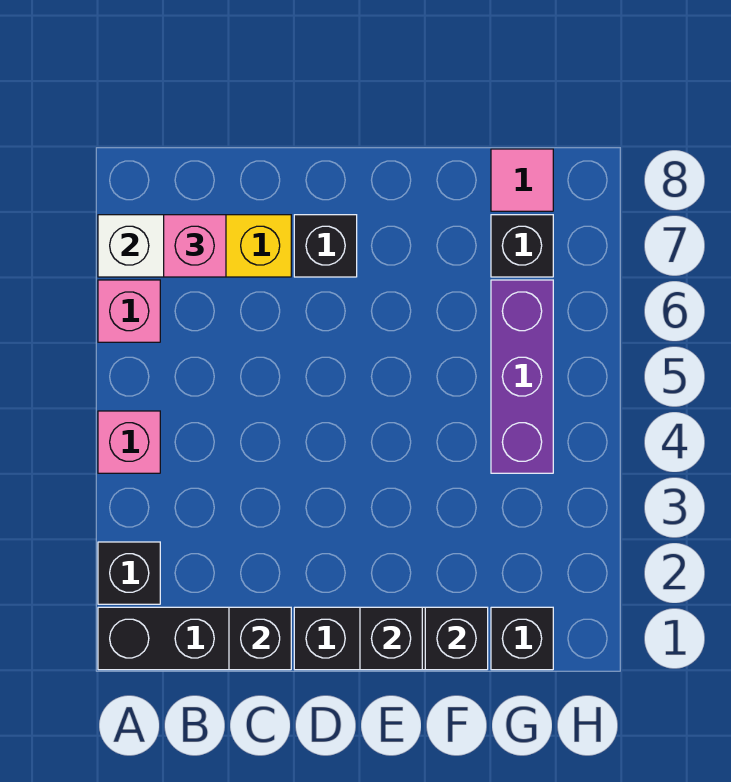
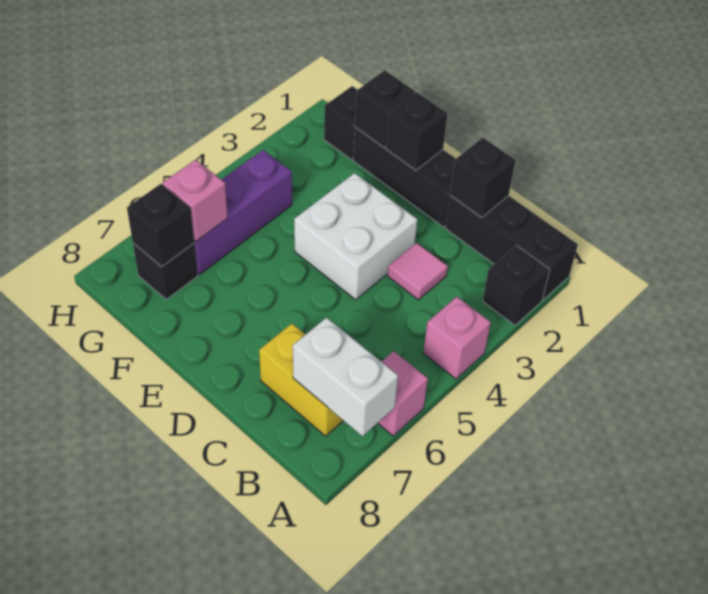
pink brick B7 level 3 -> pink brick G6 level 2
none -> white brick D3:E4 level 1
black brick D7 level 1 -> black brick G7 level 2
pink tile G8 level 1 -> pink tile C3 level 1

